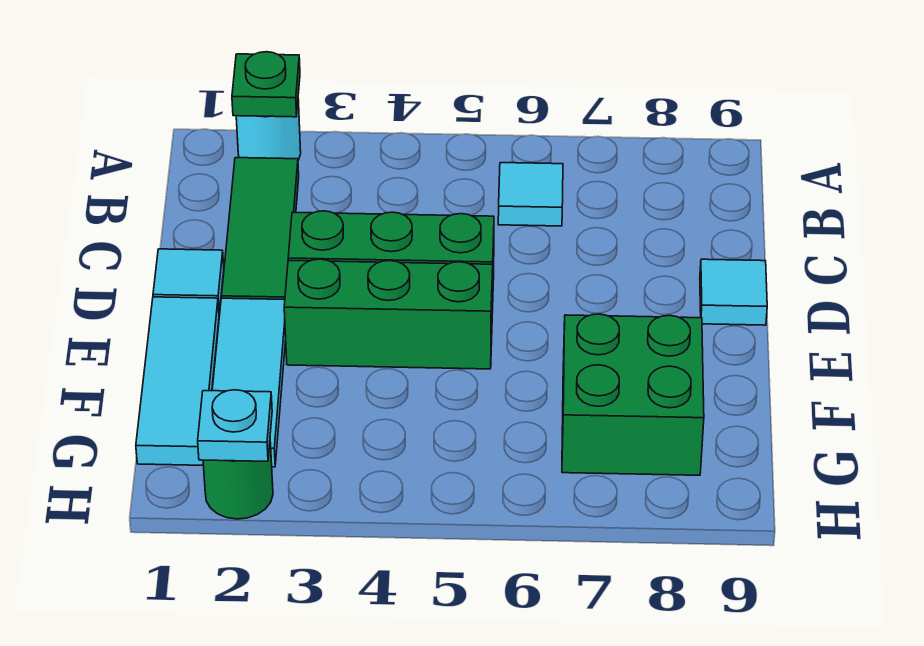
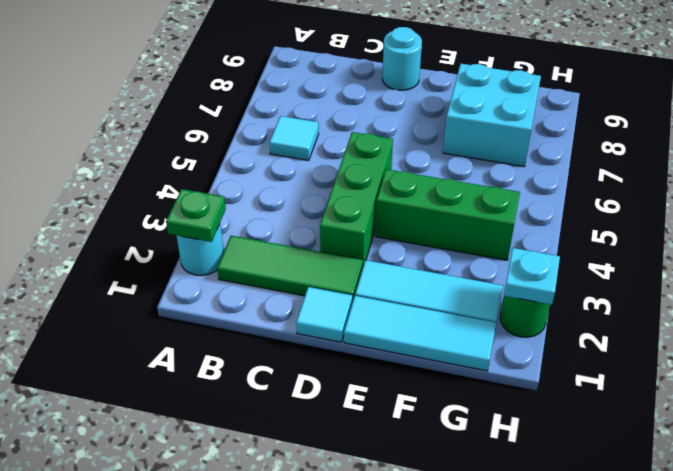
cyan tile D9 level 1 -> cyan round brick D9 level 1
green brick E3:E5 level 1 -> green brick E4:G4 level 1
green brick F7:G8 level 1 -> cyan brick F7:G8 level 1

